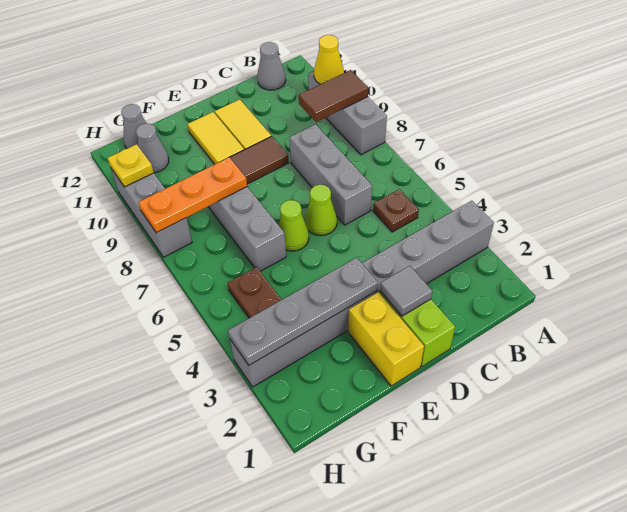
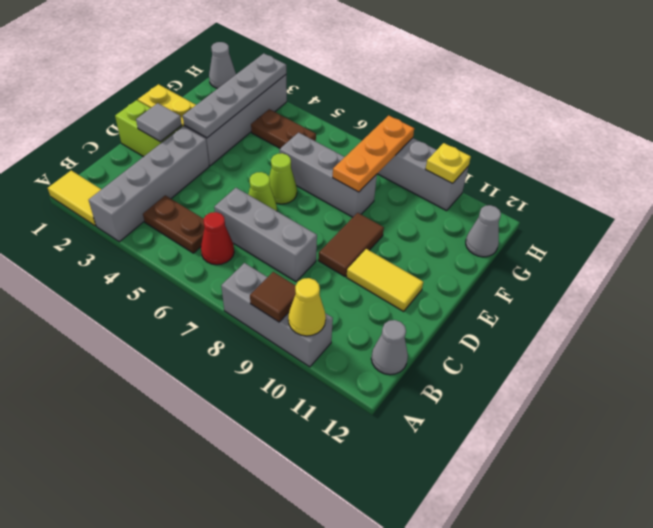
brown tile A9:B9 level 2 -> brown tile A9 level 2
brown plate B5 level 1 -> brown plate B4:B5 level 1
none -> red cone B6 level 1
yellow tile E10:E11 level 1 -> yellow tile A1:A2 level 1
grey cone G11 level 1 -> grey cone H1 level 1

